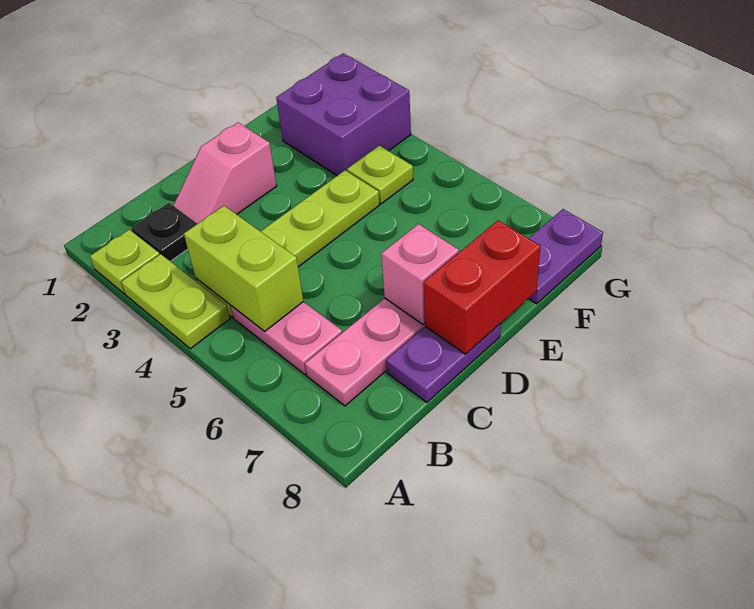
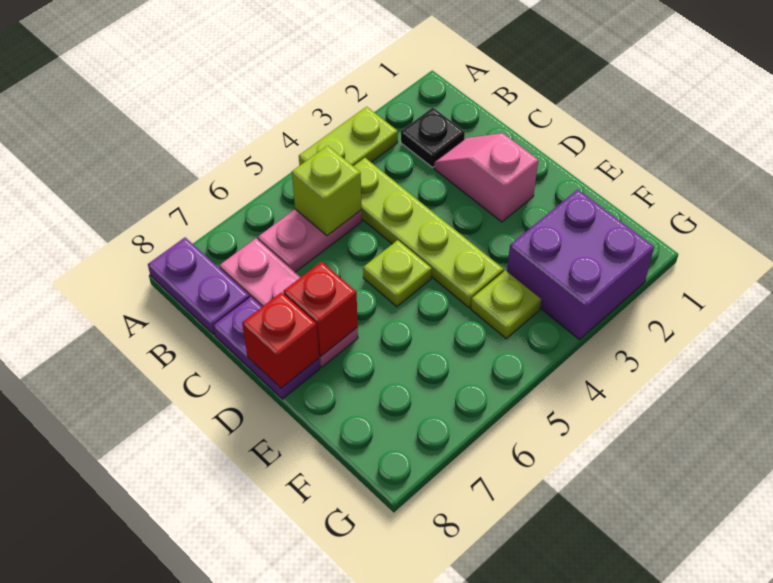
lime plate A2 level 1 -> lime plate D5 level 1
lime brick B4:B5 level 2 -> lime brick B5 level 2
pink brick D7 level 2 -> red brick D7 level 2
red brick D8:E8 level 2 -> red brick D8 level 2
purple plate F8:G8 level 1 -> purple plate A8:B8 level 1

